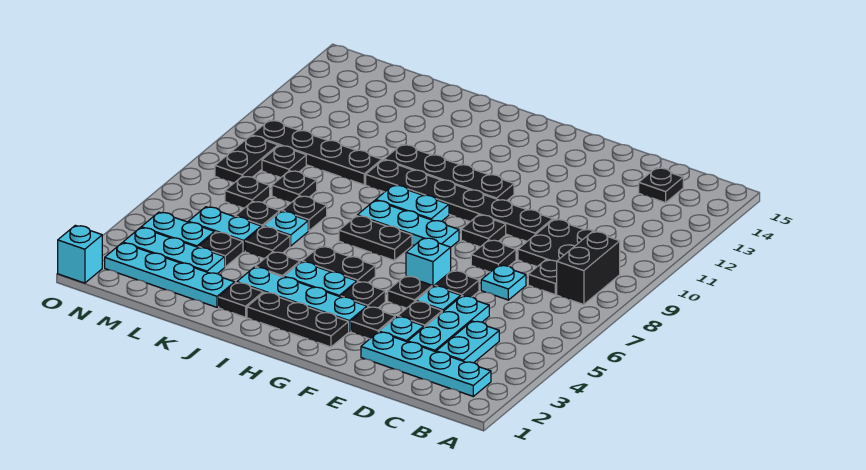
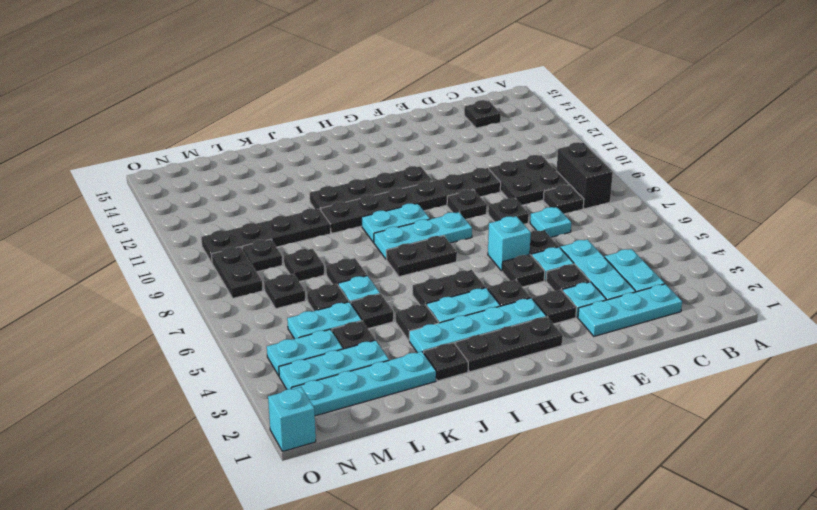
cyan plate B2:E2 level 1 -> cyan plate C2:E2 level 1

